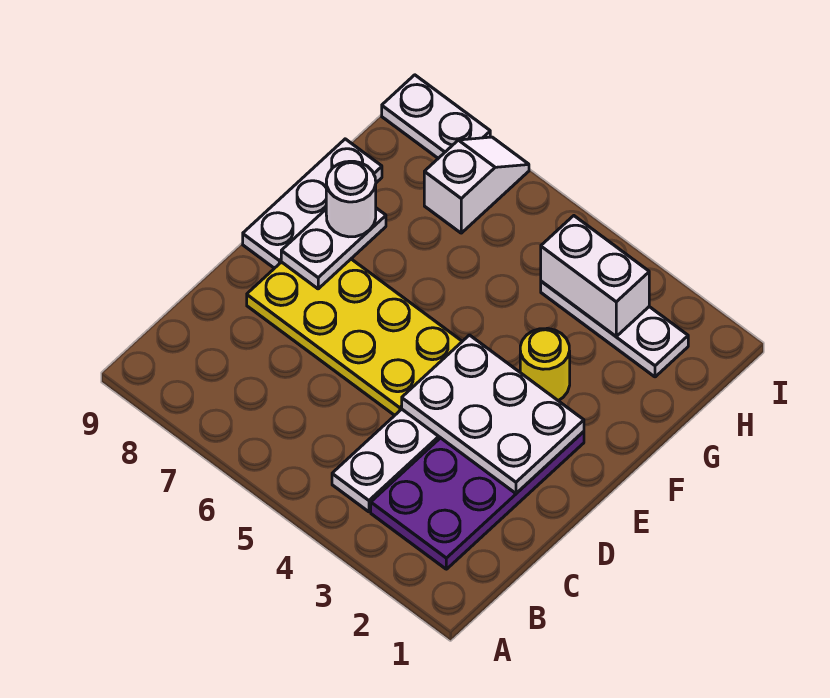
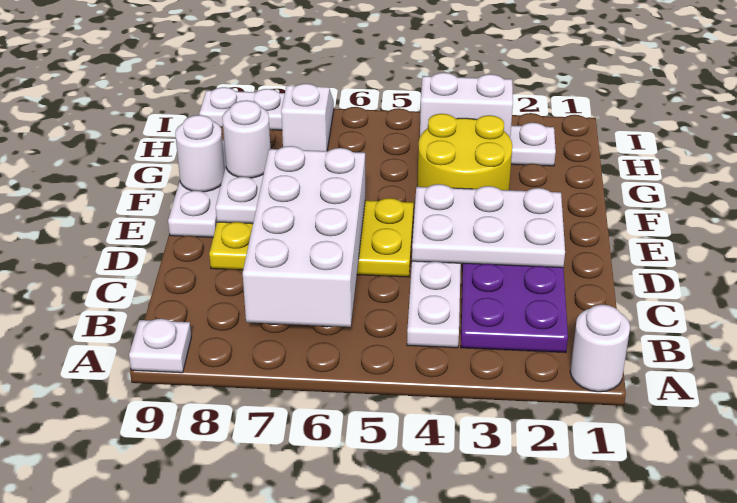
none -> white round brick A1 level 1
none -> white plate A9 level 1
none -> white brick B6:E7 level 2
yellow round brick F3 level 1 -> yellow round brick F3:G4 level 1
none -> white round brick F9 level 2

